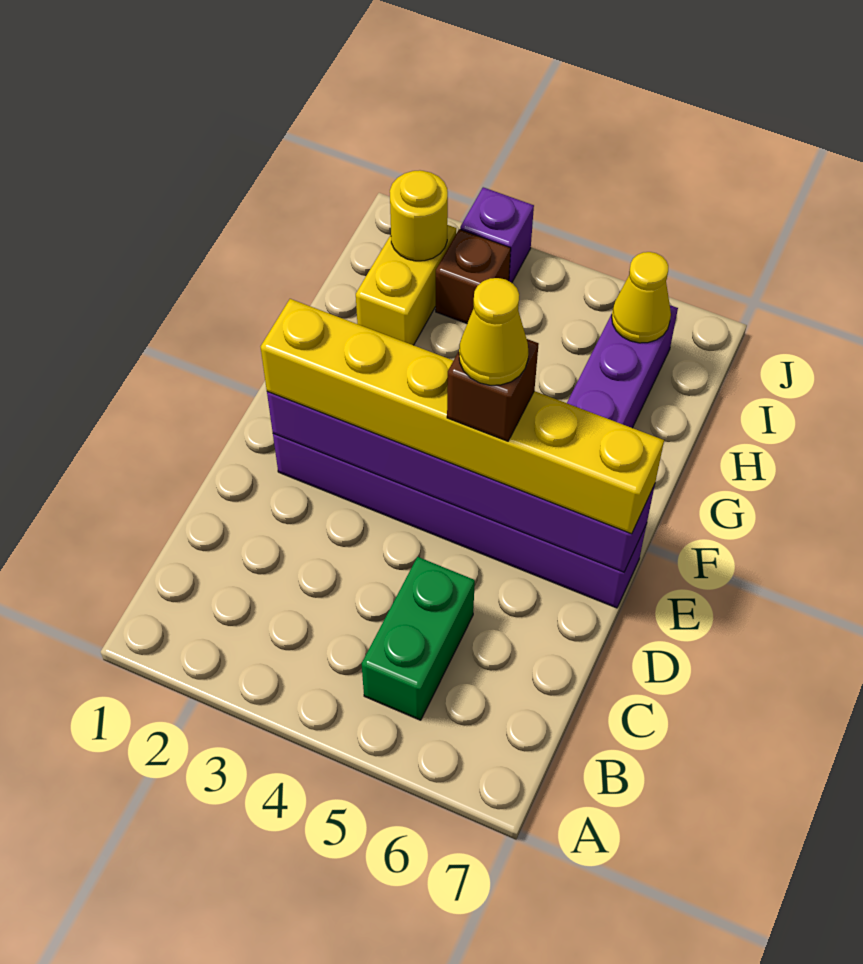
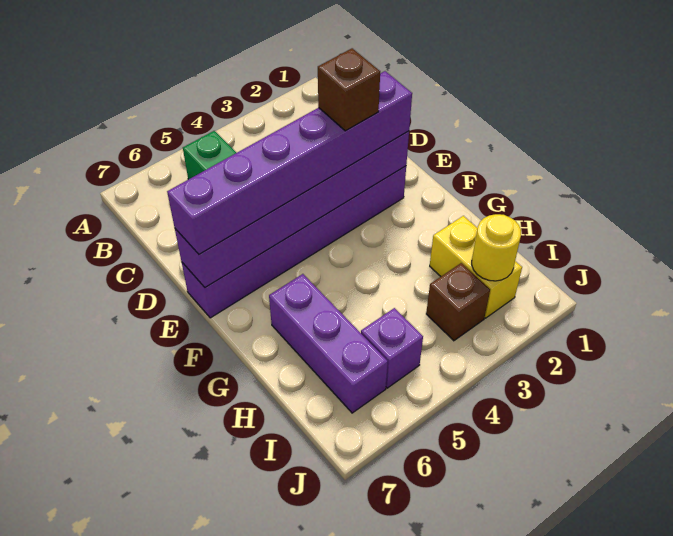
yellow brick E2:E7 level 3 -> purple brick E2:E7 level 3
brown brick E5 level 4 -> brown brick E3 level 4
yellow cone E5 level 5 -> none
yellow cone I6 level 2 -> none
purple brick J3 level 1 -> purple brick I5 level 1

